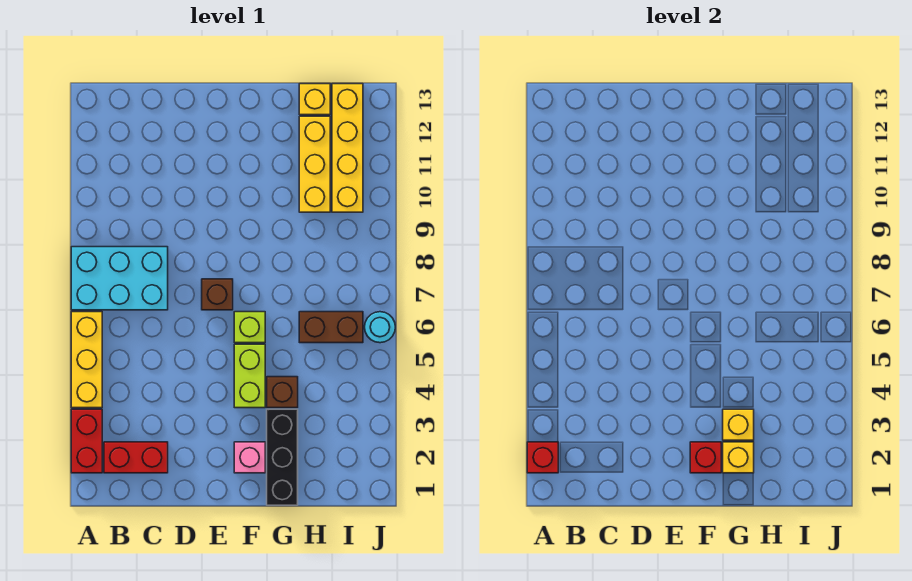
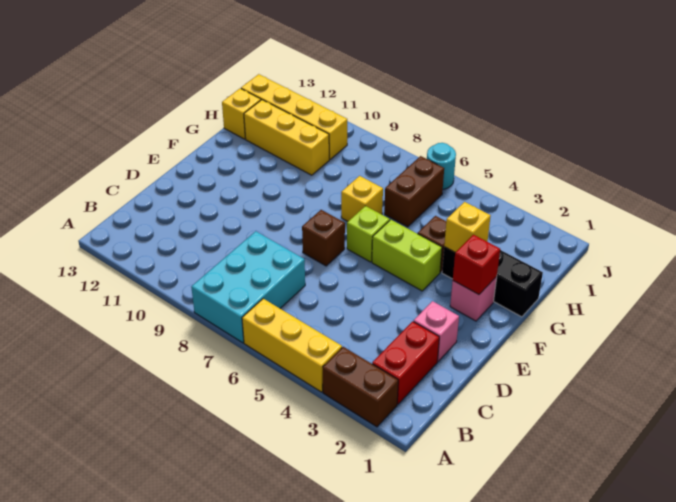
red brick A2:A3 level 1 -> brown brick A2:A3 level 1
red brick A2 level 2 -> none
none -> pink brick D2 level 1
yellow brick G2 level 2 -> yellow brick G7 level 1

